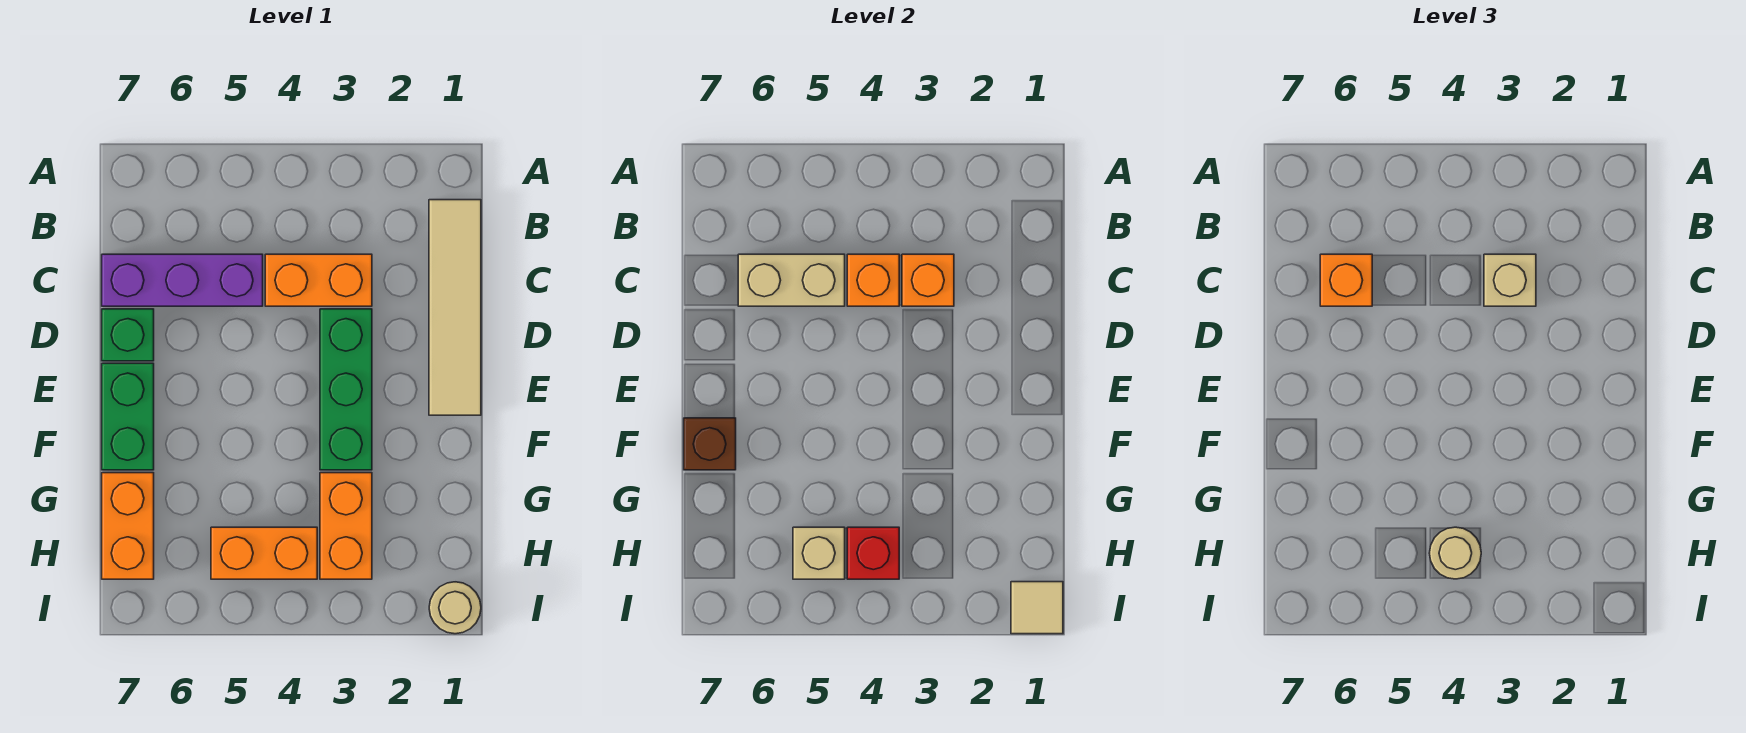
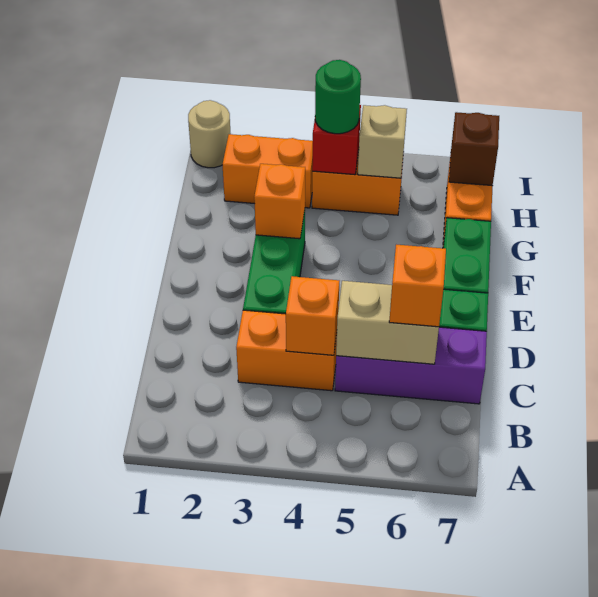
tan tile B1:E1 level 1 -> none
orange brick C3 level 2 -> orange brick F3 level 2
tan brick C3 level 3 -> none
brown brick F7 level 2 -> brown brick H7 level 2
orange brick G3:H3 level 1 -> orange brick H2:H3 level 1
tan round brick H4 level 3 -> green round brick H4 level 3
tan tile I1 level 2 -> none

